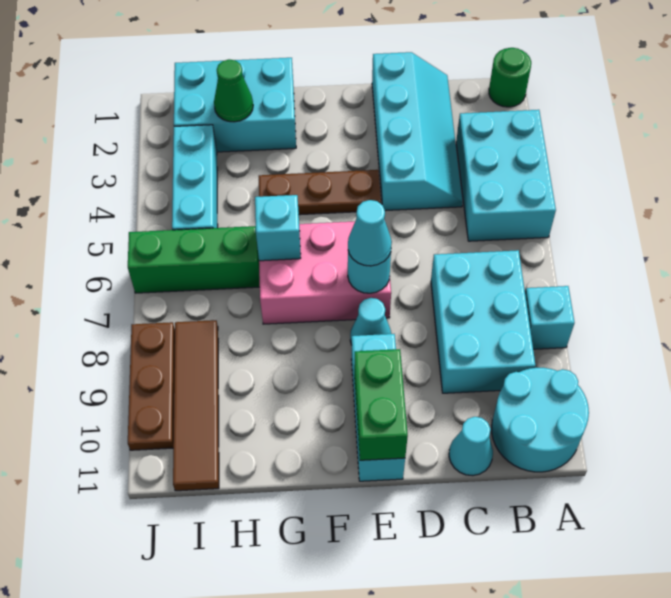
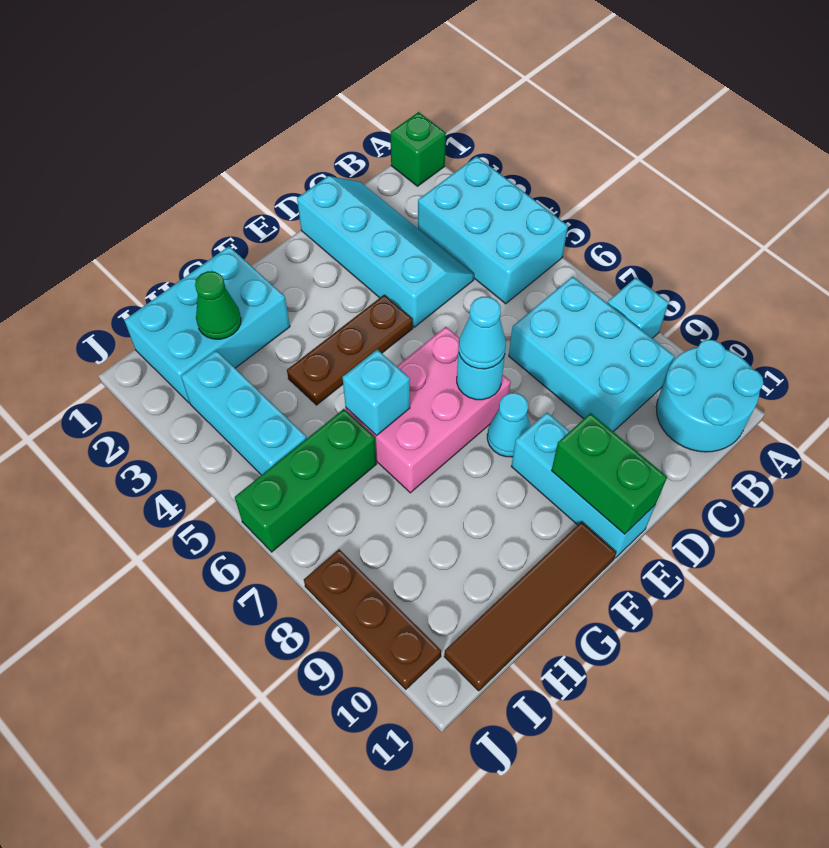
green round brick A1 level 1 -> green brick A1 level 1
cyan cone C11 level 1 -> none
brown tile I8:I11 level 1 -> brown tile F11:I11 level 1

